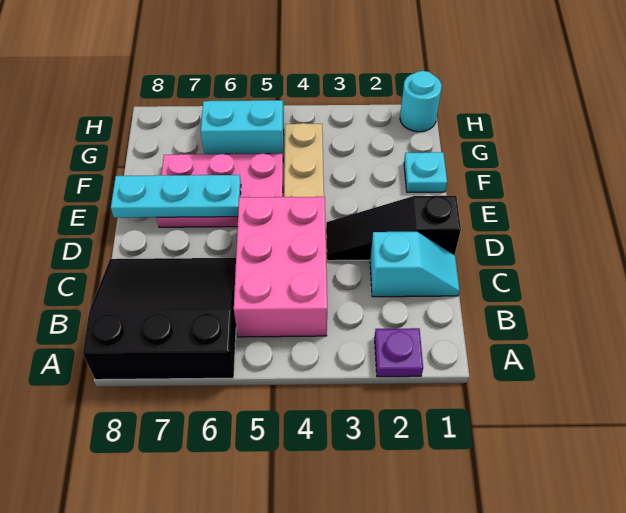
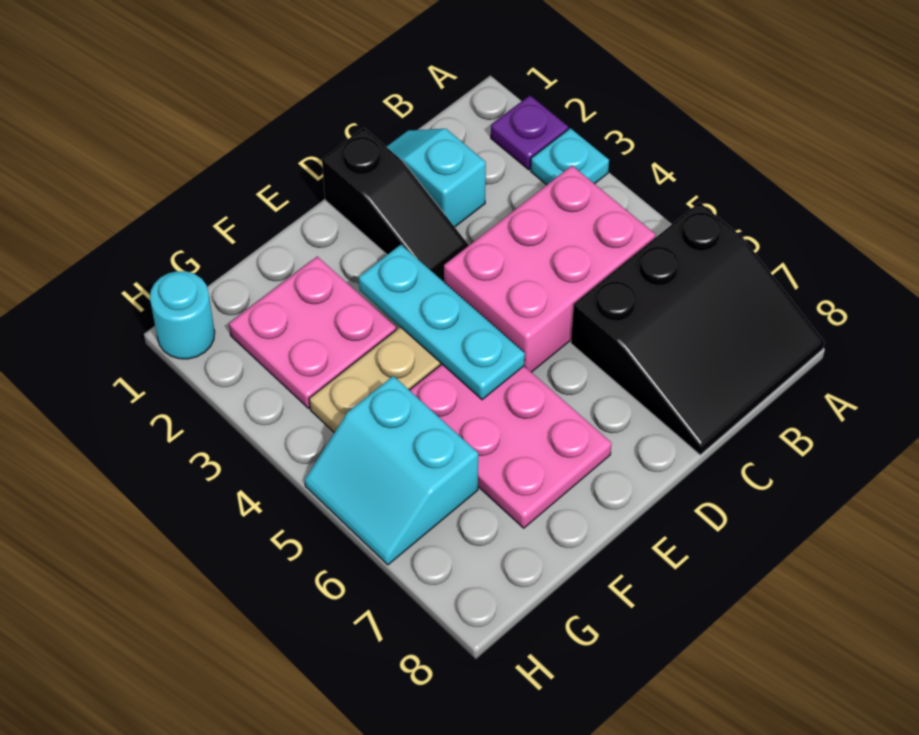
black slope A6:C8 level 1 top A -> black slope A6:C8 level 1 top 6
cyan plate E6:E8 level 2 -> cyan plate E3:E5 level 2
cyan plate F1 level 1 -> cyan plate A3 level 1
none -> pink plate F2:G3 level 1

